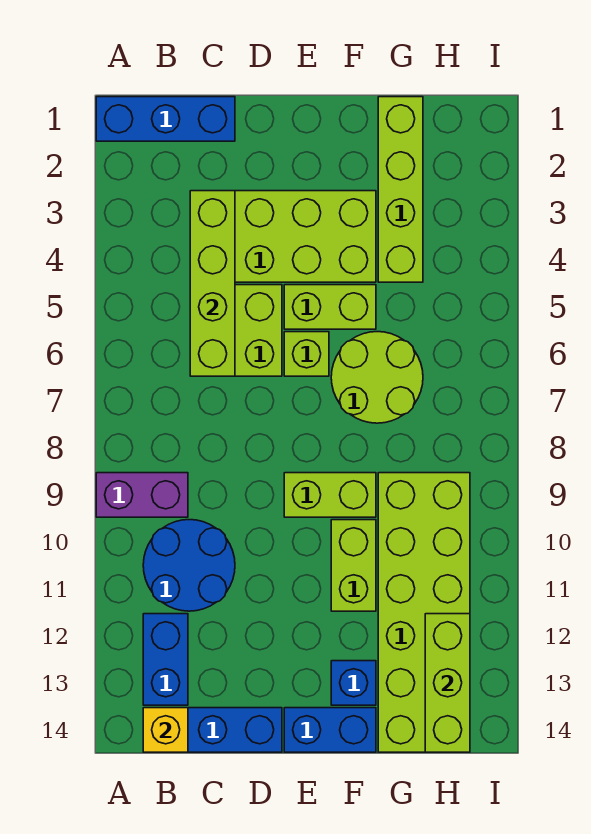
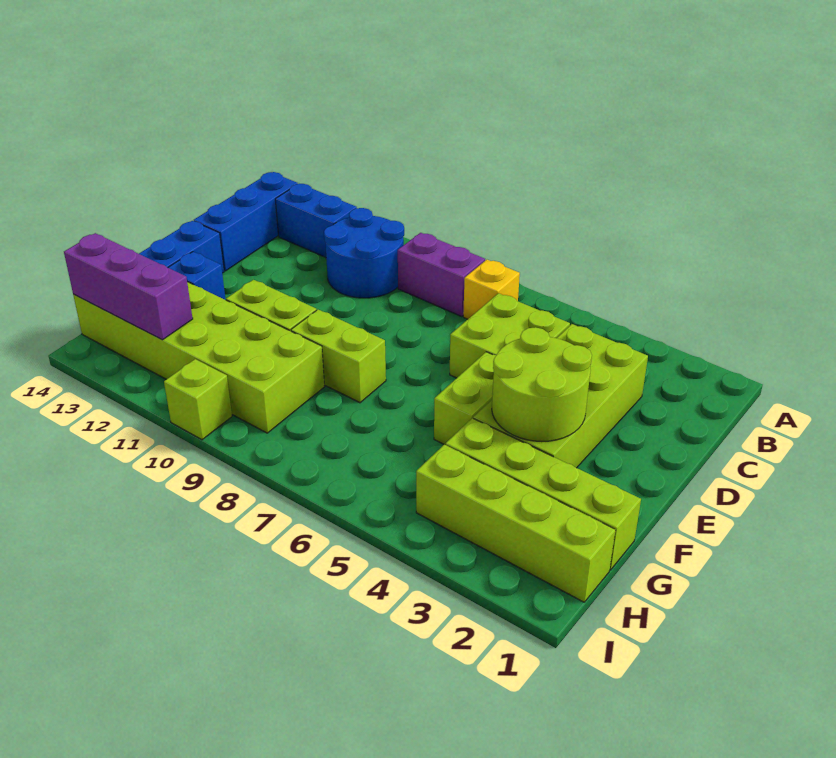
blue brick A1:C1 level 1 -> none
purple brick A9:B9 level 1 -> purple brick B8:B9 level 1
yellow brick B14 level 2 -> yellow brick B7 level 1
lime brick C3:C6 level 2 -> lime brick H1:H4 level 1
lime brick E6 level 1 -> lime brick I10 level 1
lime brick E9:F9 level 1 -> lime brick F8:F9 level 1
lime round brick F6:G7 level 1 -> lime round brick E3:F4 level 2
lime brick H12:H14 level 2 -> purple brick H12:H14 level 2

